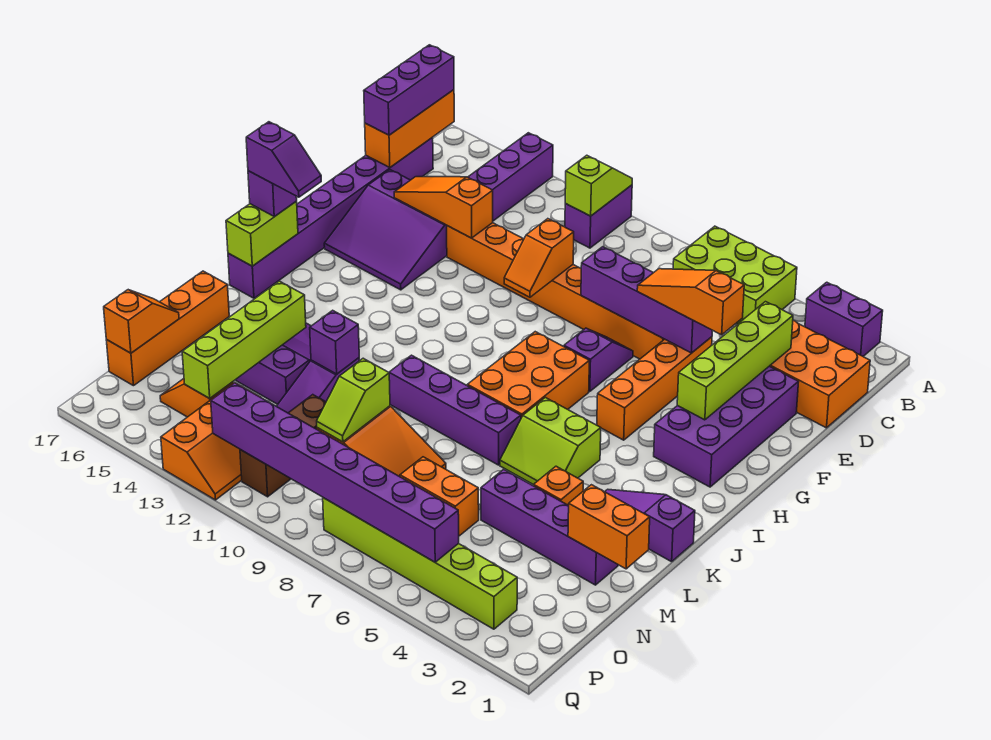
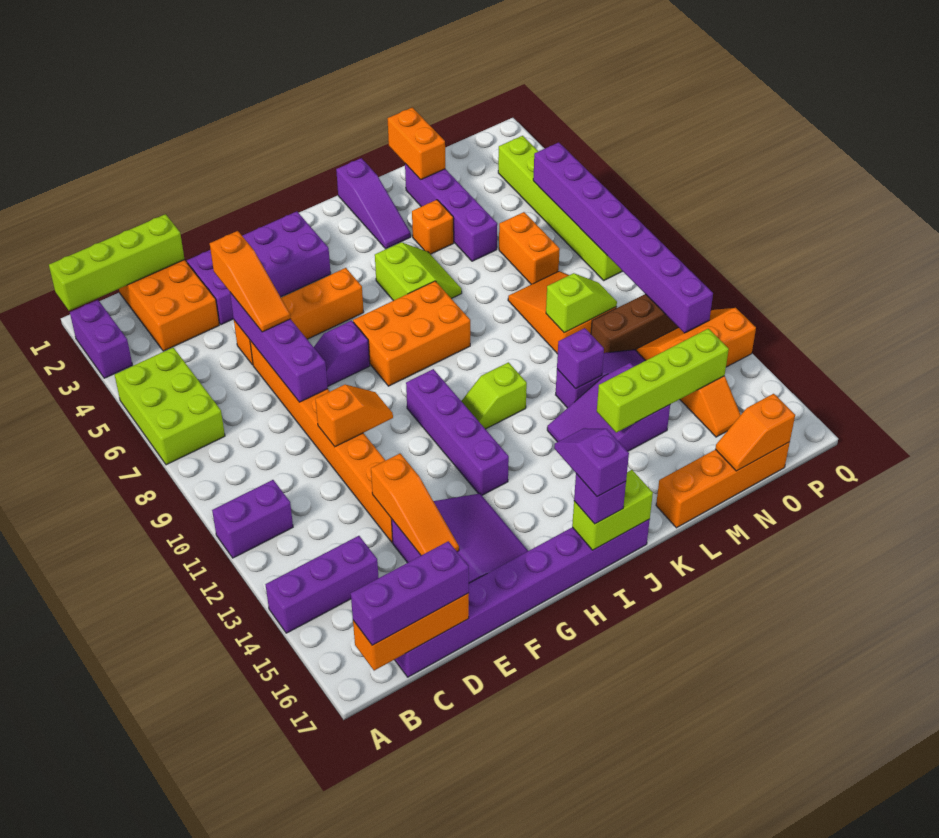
lime slope A11:B11 level 2 top B -> lime slope I11:J11 level 1 top J
lime brick D3:G3 level 2 -> lime brick A1:D1 level 2
purple brick K7:K10 level 1 -> purple brick H10:H13 level 1

